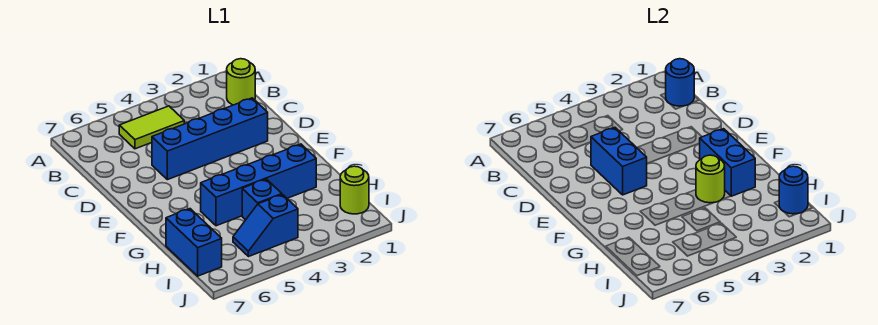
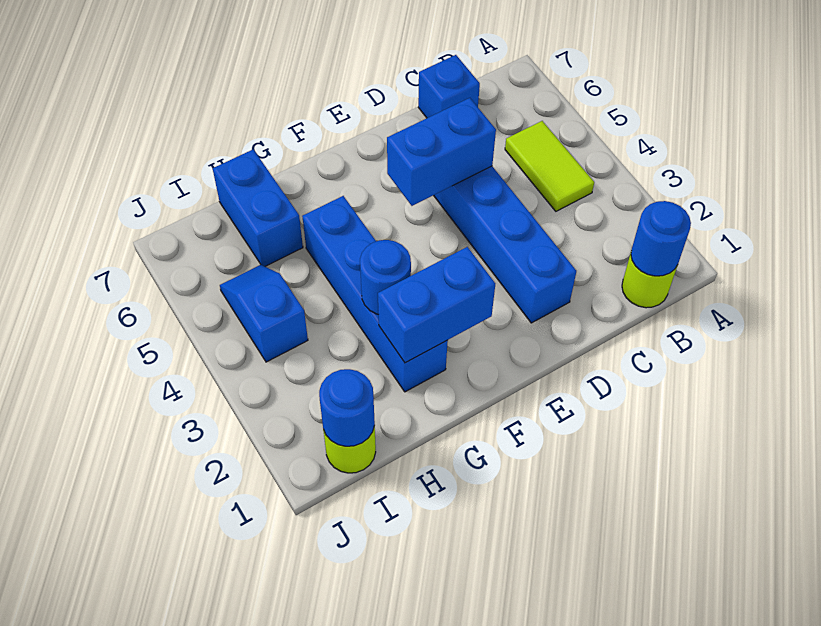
lime round brick G3 level 2 -> blue round brick G3 level 2
blue brick H4 level 1 -> blue brick C7 level 1
blue brick H7:I7 level 1 -> blue brick H6:H7 level 1

